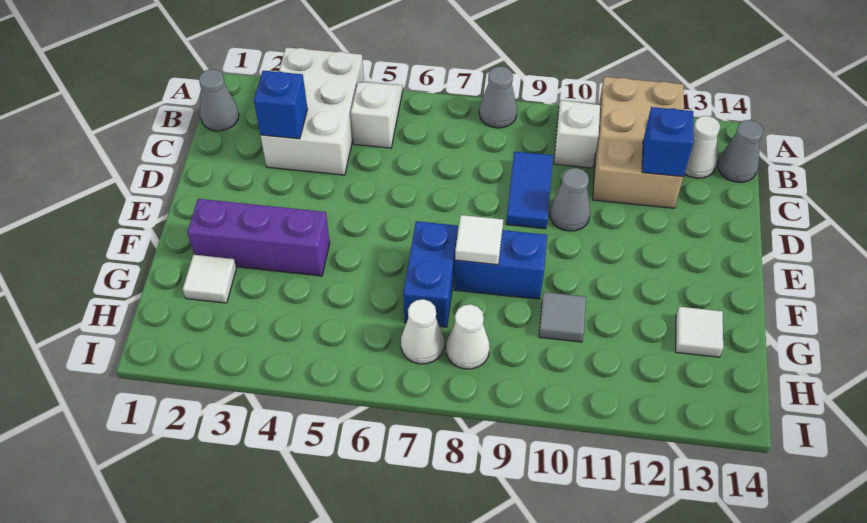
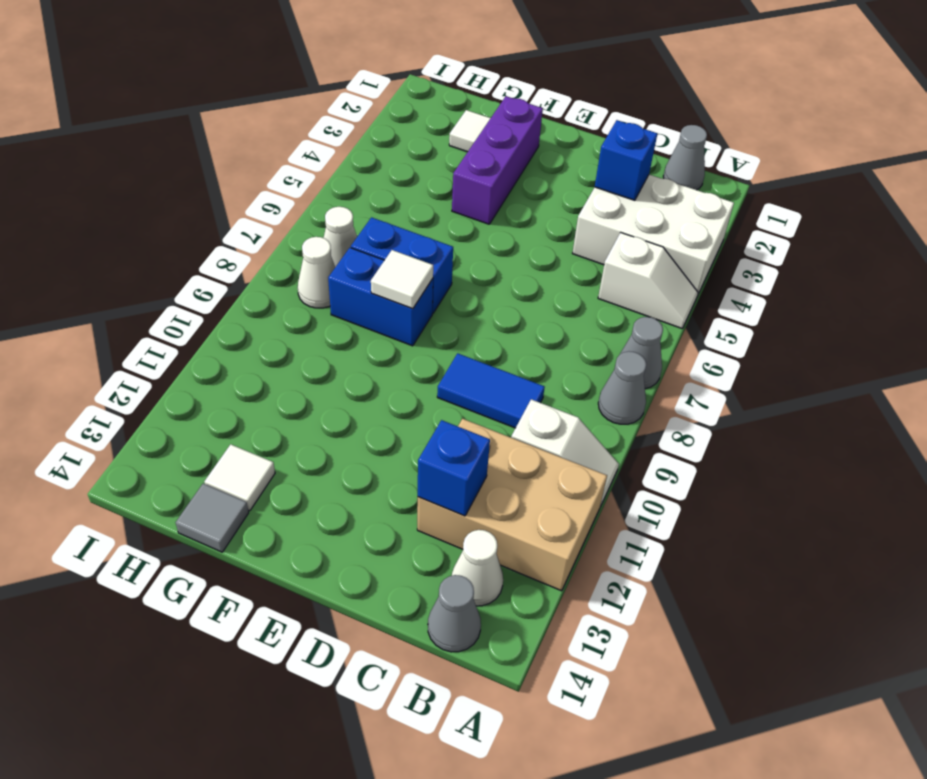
grey cone D10 level 1 -> grey cone A7 level 1
blue brick F8:F9 level 1 -> blue brick F8:G8 level 1
grey tile G10 level 1 -> grey tile G14 level 1

